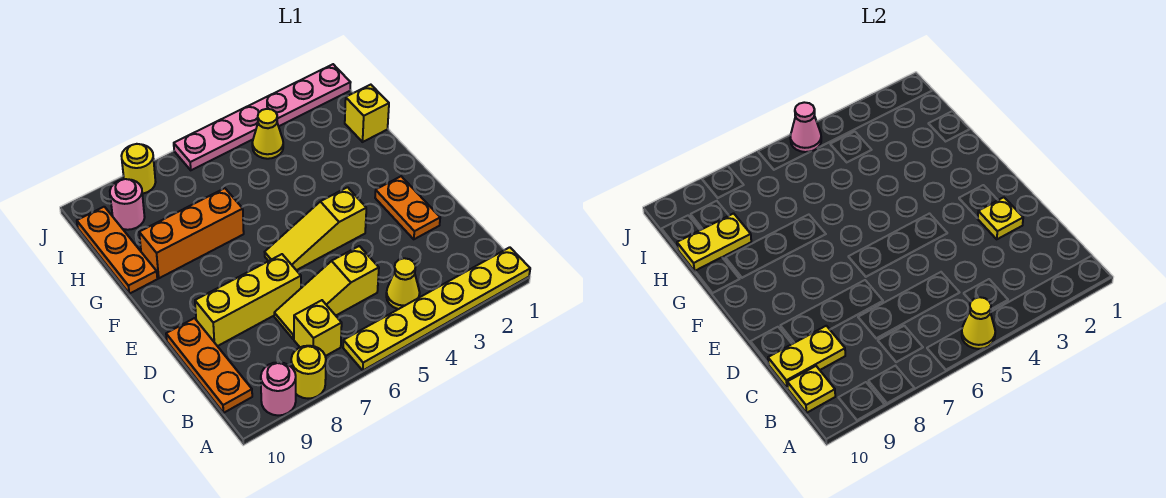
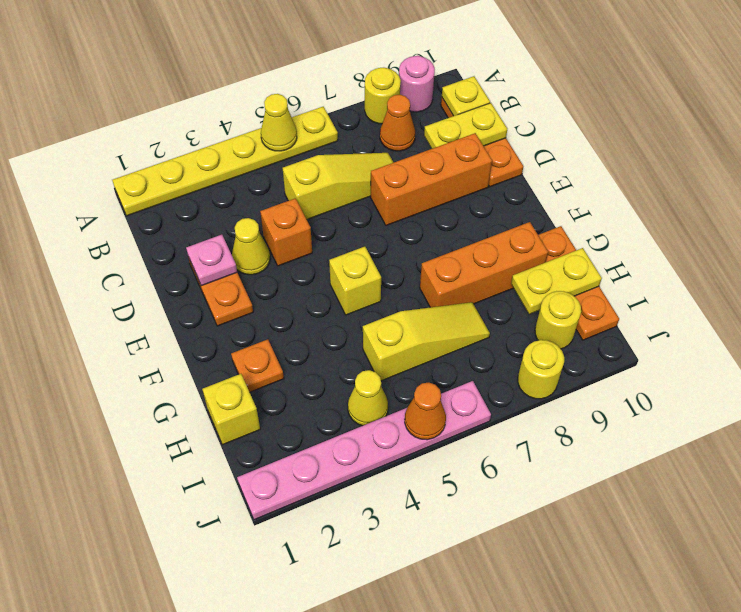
yellow cone B4 level 1 -> yellow cone D3 level 1
yellow brick B7 level 1 -> yellow brick F5 level 1
none -> orange cone B8 level 1
yellow plate D2 level 2 -> pink plate D2 level 2
none -> orange brick D4 level 1
yellow brick D7:D9 level 1 -> orange brick D7:D9 level 1
yellow slope E4:E6 level 1 top 4 -> yellow slope H5:H7 level 1 top 5
none -> orange plate G2 level 1
pink round brick I9 level 1 -> yellow round brick I9 level 1
pink cone J5 level 2 -> orange cone J5 level 2

